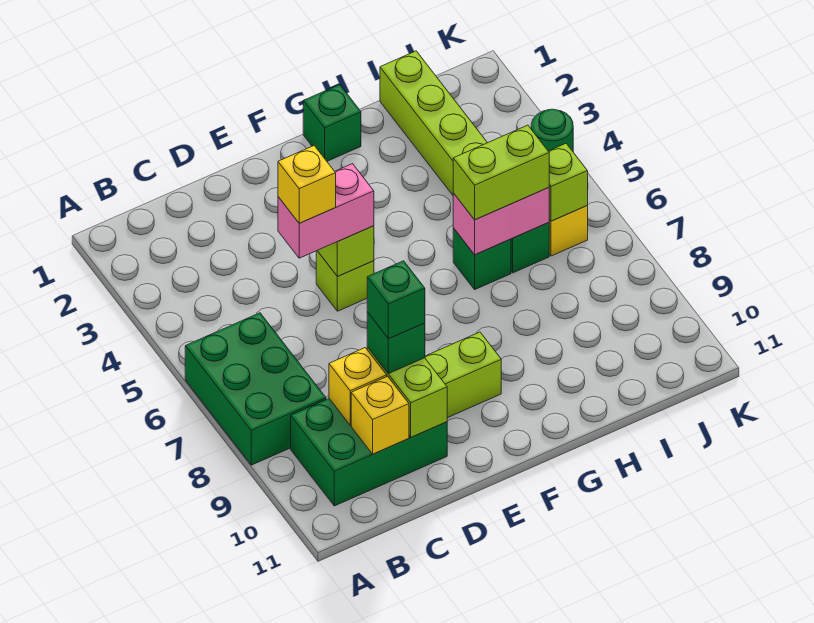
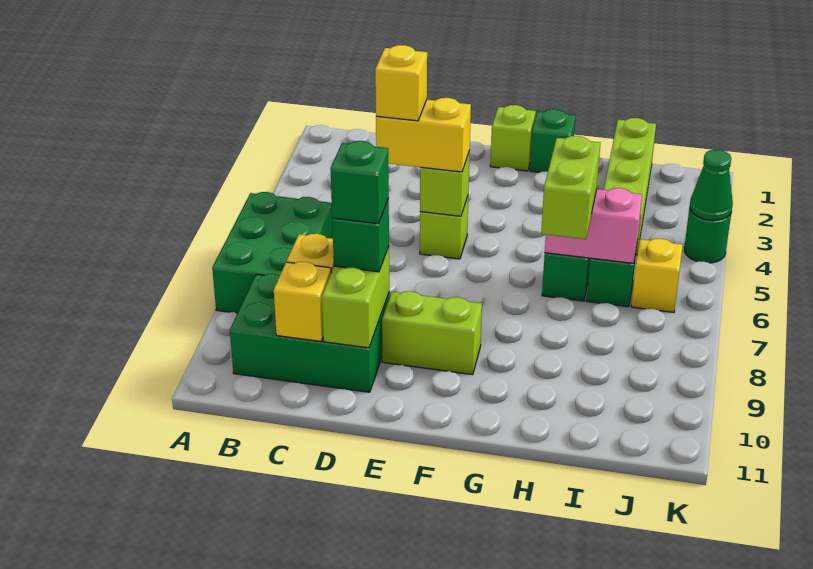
pink brick D5:E5 level 3 -> yellow brick D5:E5 level 3
lime brick H6:I6 level 3 -> lime brick H6:H7 level 3
lime brick J6 level 2 -> lime brick F1 level 1
none -> green cone K4 level 2

